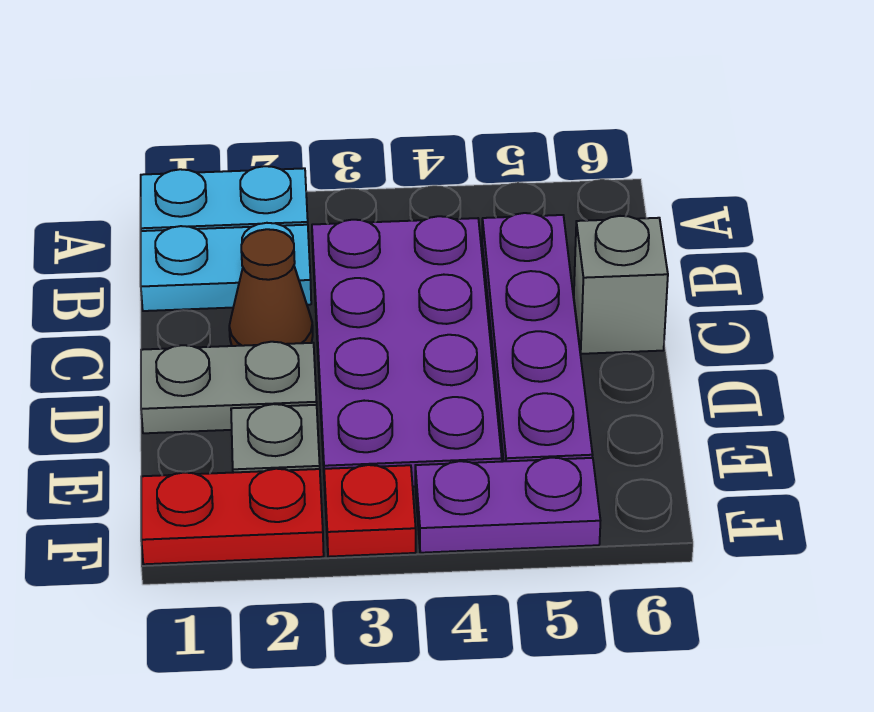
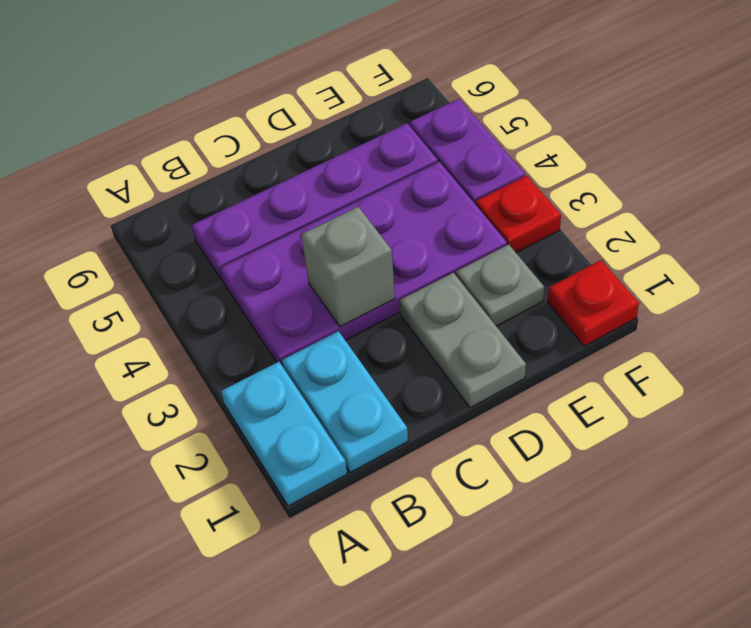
brown cone C2 level 1 -> none
grey brick C6 level 1 -> grey brick C3 level 2
red plate F1:F2 level 1 -> red plate F1 level 1

